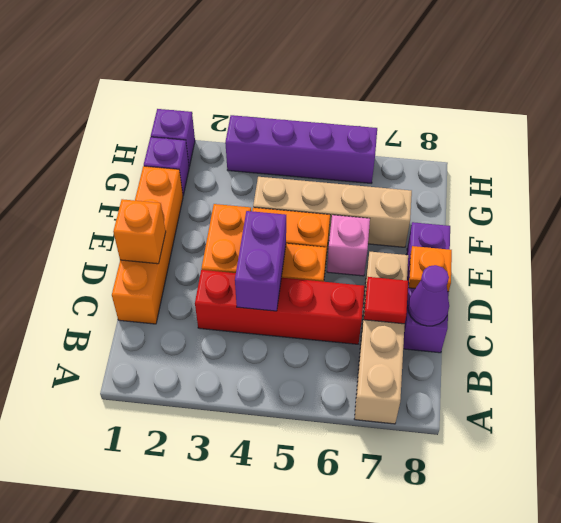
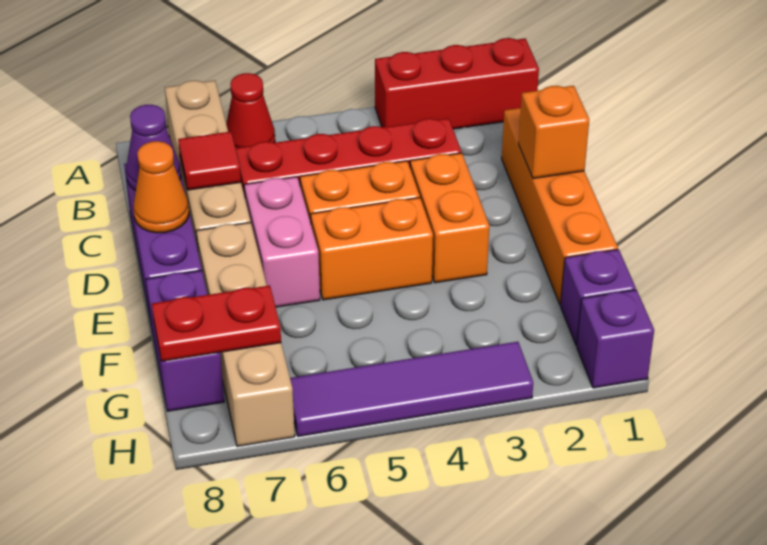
none -> red brick A1:A3 level 1
none -> red cone A6 level 1
purple brick C4:D4 level 2 -> purple brick F8:G8 level 1
orange plate D8 level 2 -> orange cone D8 level 2
pink brick E6 level 1 -> pink brick D6:E6 level 1
tan brick F4:F7 level 1 -> tan brick E7:H7 level 1
none -> red plate G7:G8 level 2
purple brick H3:H6 level 1 -> purple tile H3:H6 level 1

